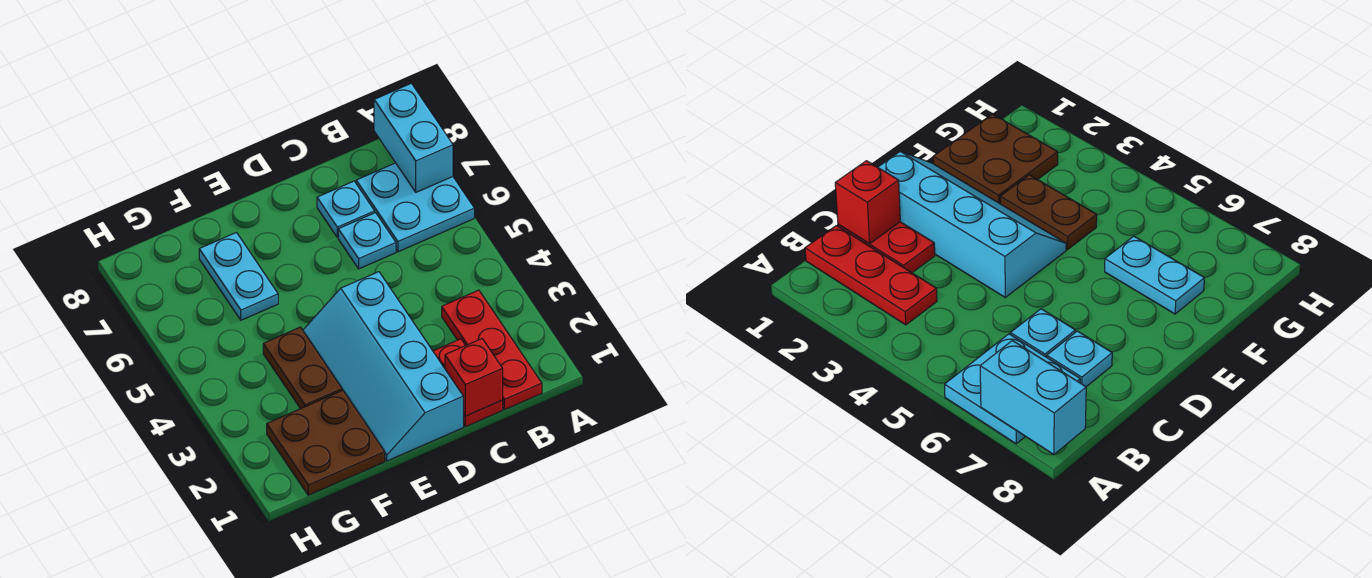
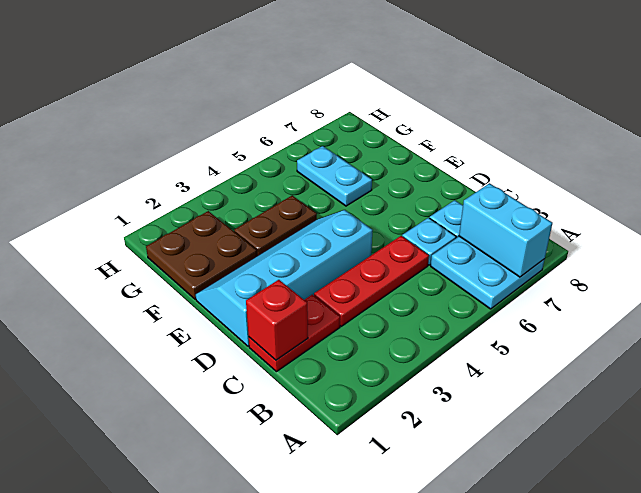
cyan brick A7:A8 level 2 -> cyan brick A7:B7 level 2
red plate B1:B3 level 1 -> red plate C3:C5 level 1
cyan plate F6:F7 level 1 -> cyan plate F6:G6 level 1

